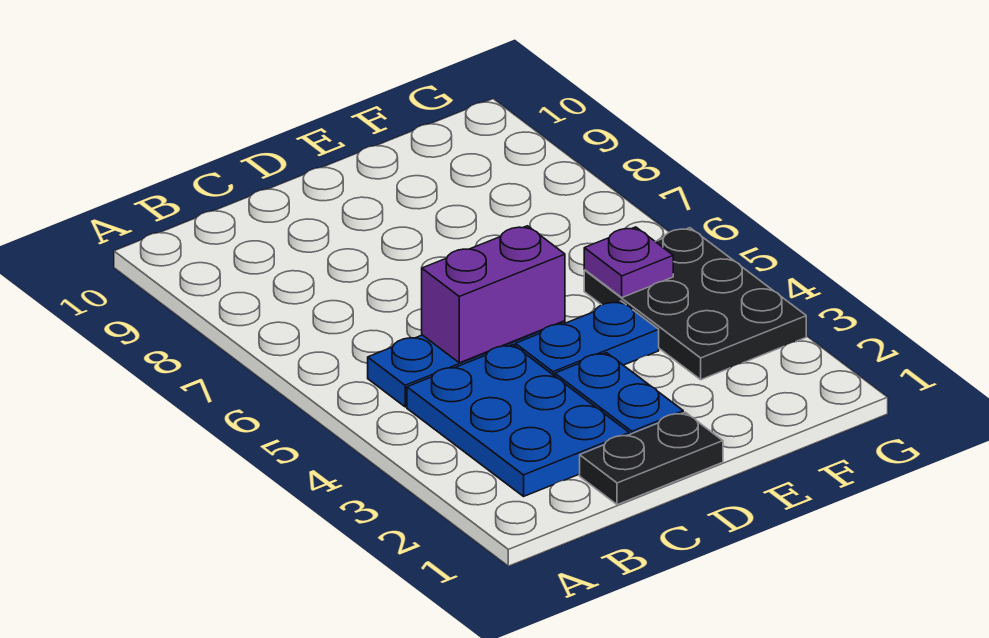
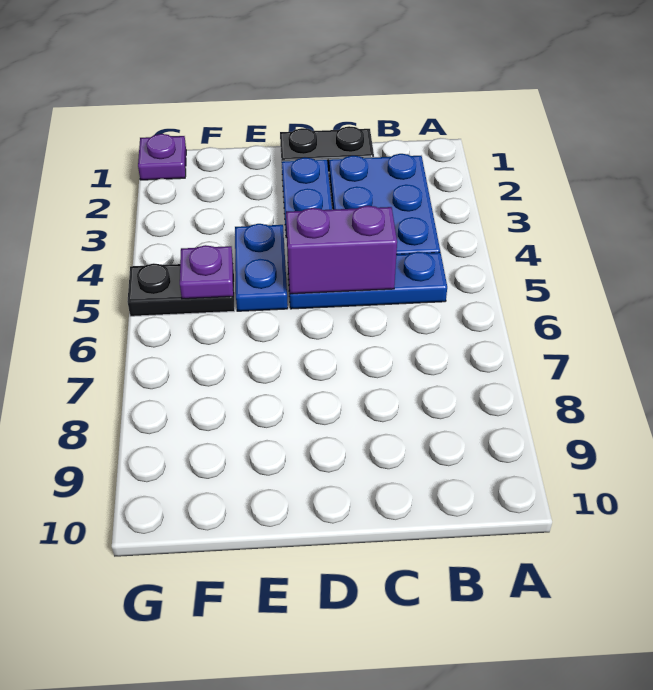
blue plate D4:E4 level 1 -> blue plate E4:E5 level 1
black plate F3:G5 level 1 -> black plate F5:G5 level 1
none -> purple plate G1 level 1

